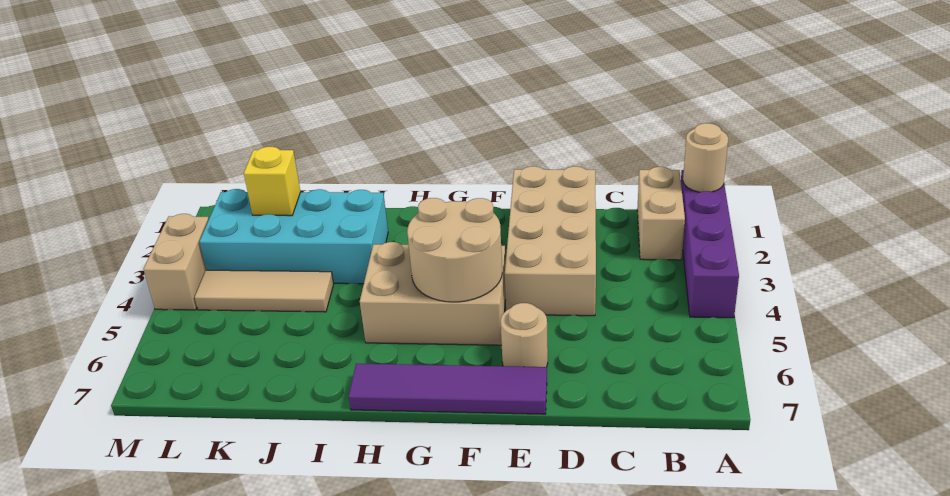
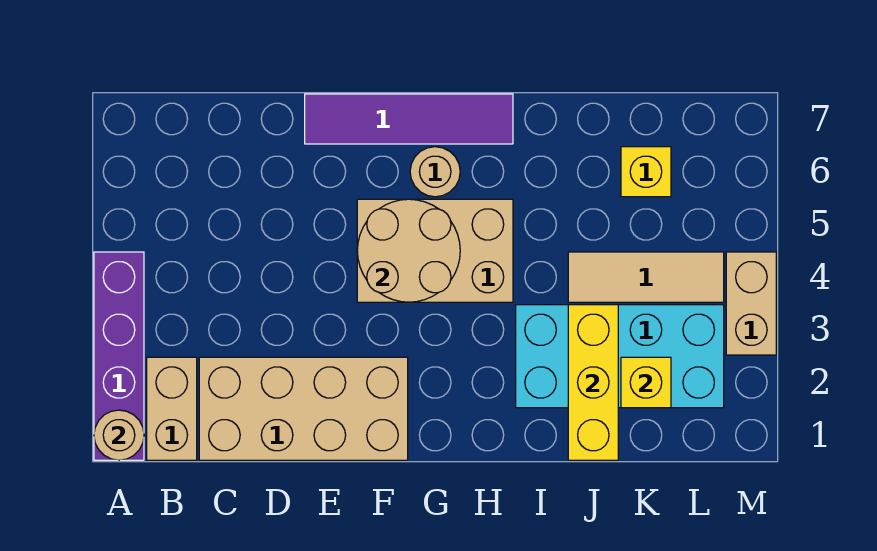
tan brick D1:E4 level 1 -> tan brick C1:F2 level 1
tan round brick E6 level 1 -> tan round brick G6 level 1
none -> yellow brick J1:J3 level 2
none -> yellow brick K6 level 1

